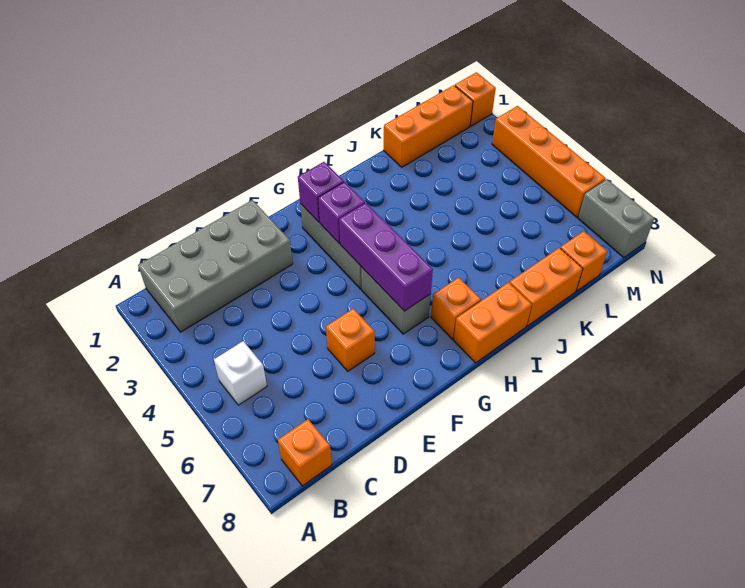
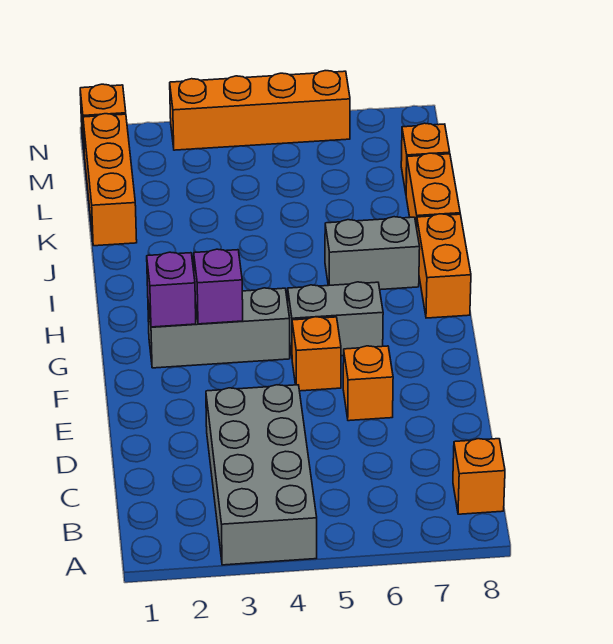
grey brick B1:E2 level 1 -> grey brick A3:D4 level 1
white brick B5 level 1 -> none
purple brick G4:G6 level 2 -> none
orange brick H7 level 1 -> orange brick F5 level 1
grey brick N7:N8 level 1 -> grey brick I6:I7 level 1

